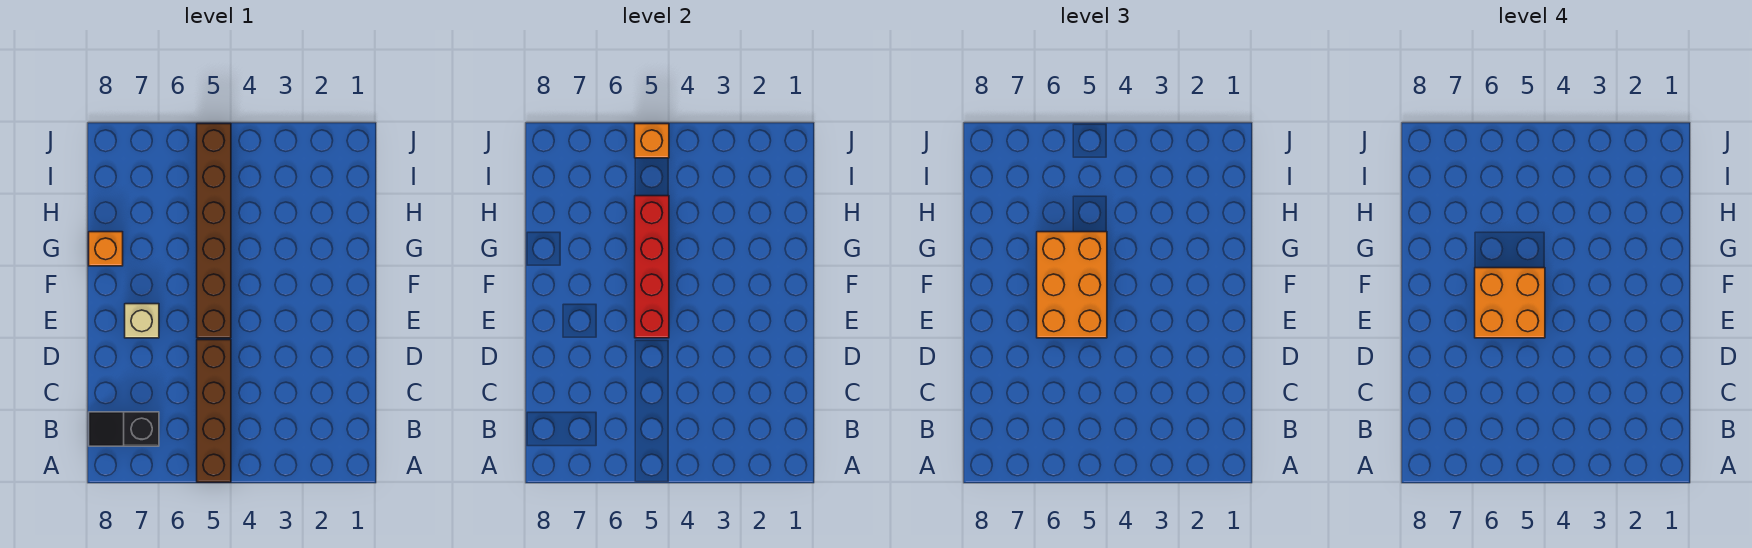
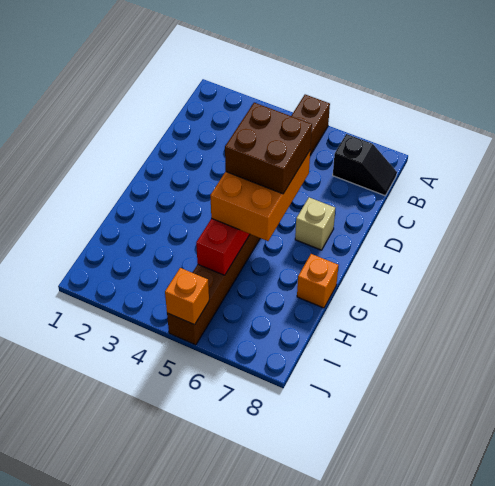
orange brick E5:F6 level 4 -> brown brick E5:F6 level 4

